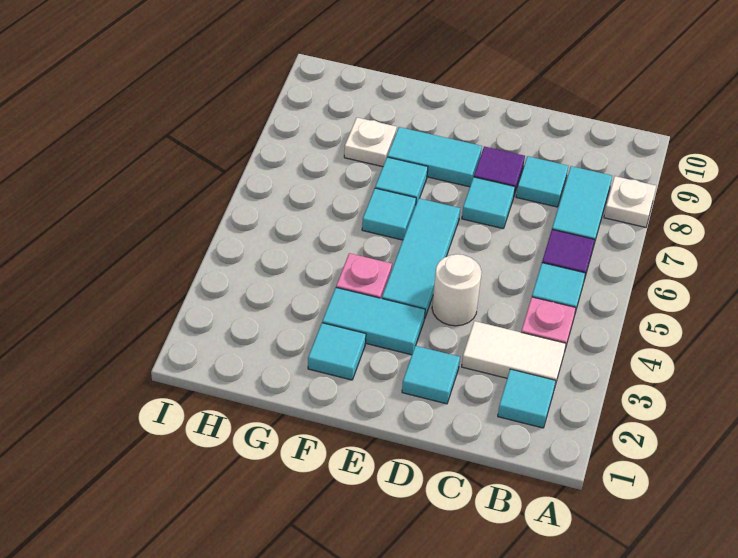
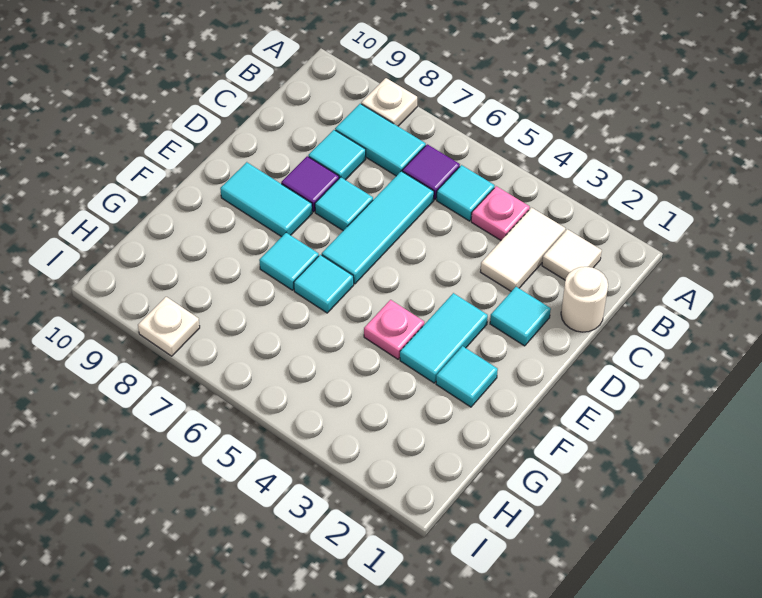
cyan tile B2 level 1 -> white tile B2 level 1
white round brick D4 level 1 -> white round brick C1 level 1
cyan tile E4:E6 level 1 -> cyan tile C6:E6 level 1
cyan tile E8:F8 level 1 -> cyan tile E8:E9 level 1
white plate G8 level 1 -> white plate I8 level 1

